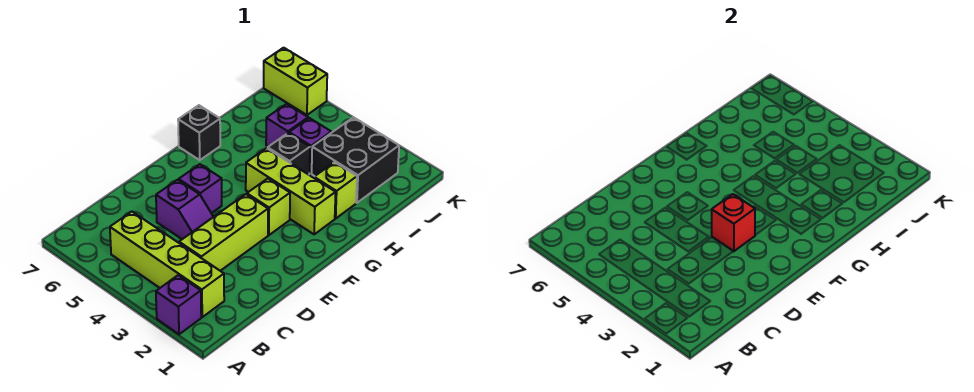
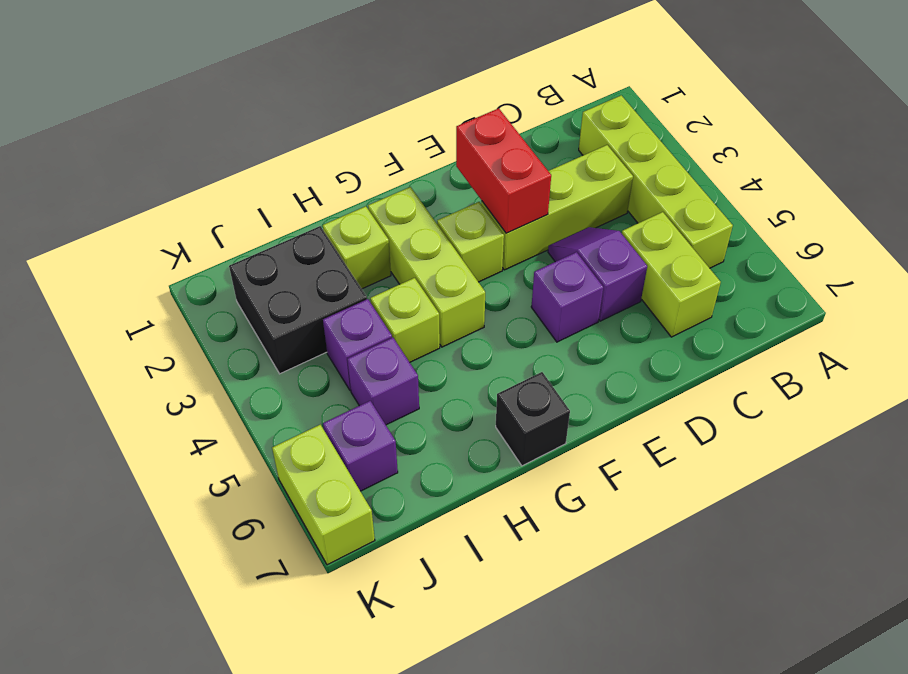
purple brick A2 level 1 -> purple brick J6 level 1
none -> lime brick C5:C6 level 1
red brick E3 level 2 -> red brick E2:E3 level 2
black brick H4 level 1 -> lime brick H4 level 1

